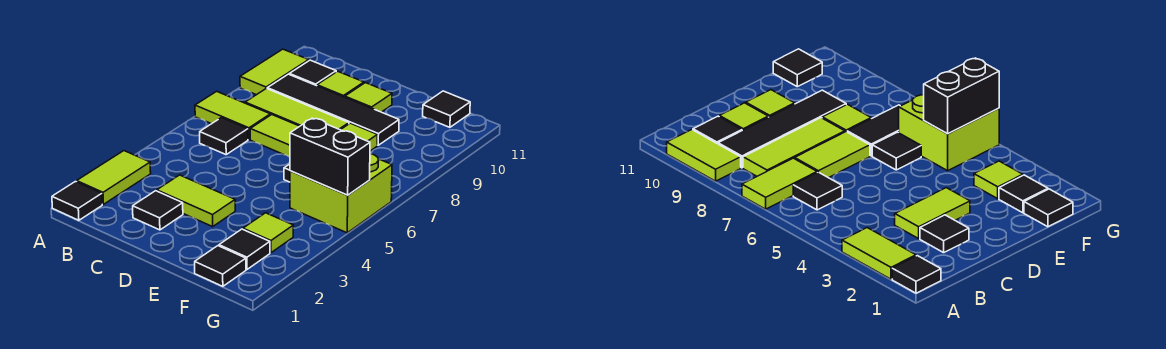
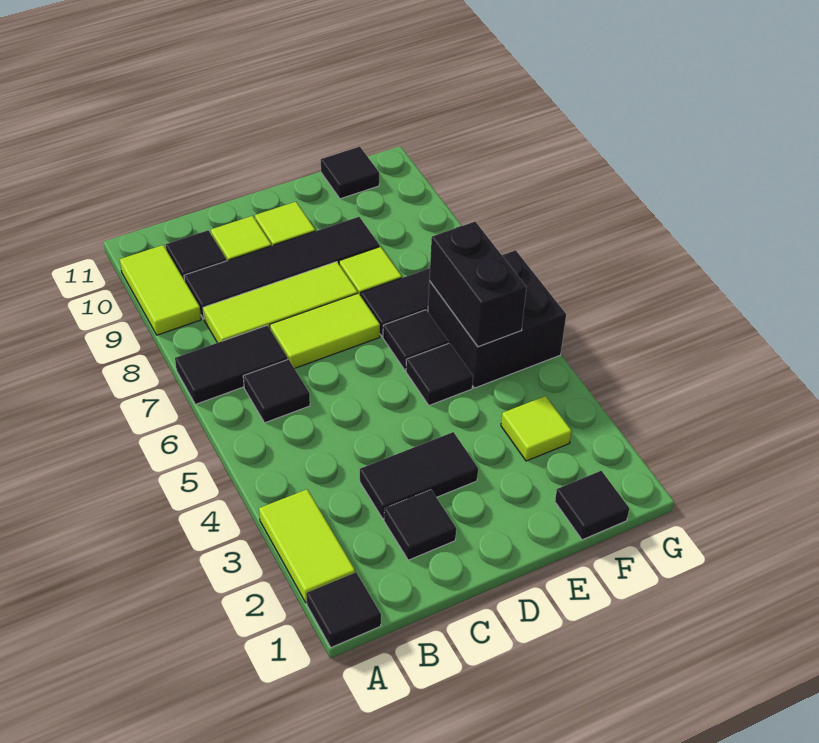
lime tile A7:B7 level 1 -> black tile A7:B7 level 1
lime tile C3:D3 level 1 -> black tile C3:D3 level 1
black tile F2 level 1 -> black tile E5 level 1
lime brick F5:G6 level 1 -> black brick F5:G6 level 1
black brick F5:G5 level 2 -> black brick F5:F6 level 2

